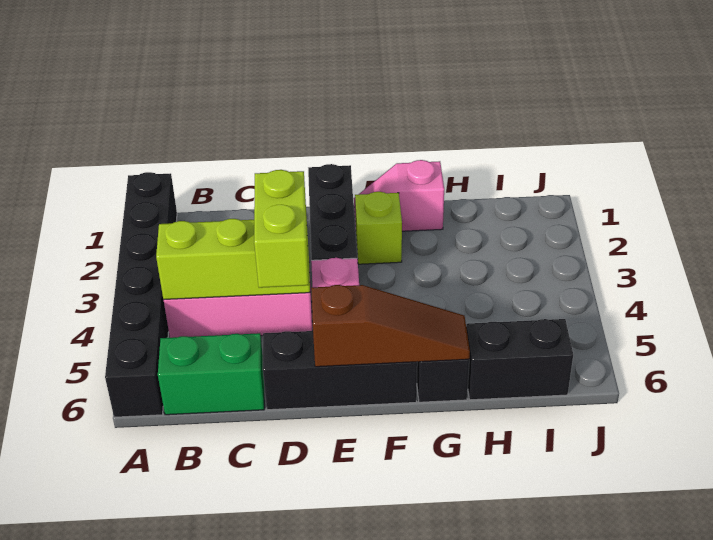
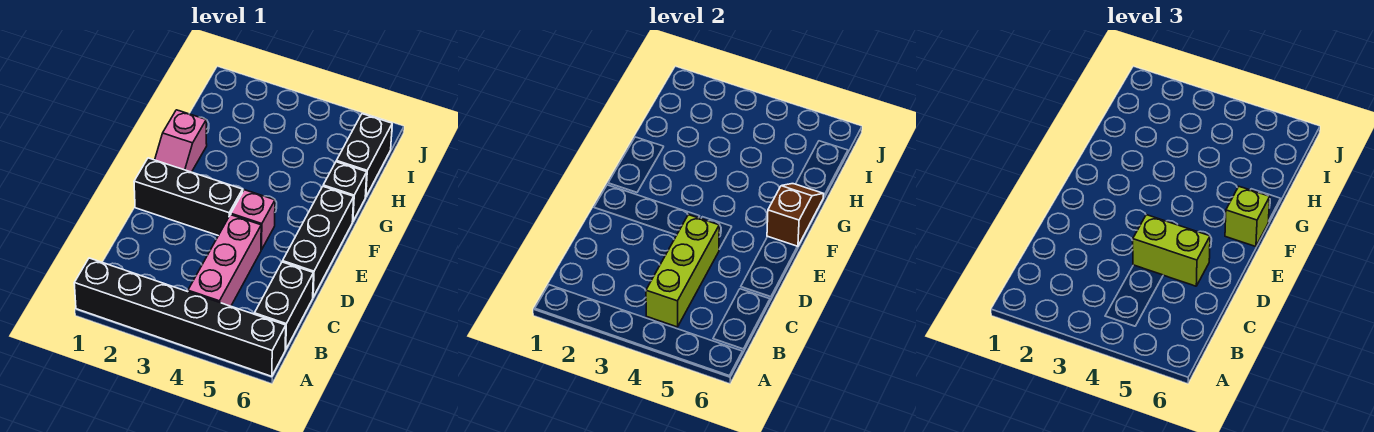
green brick B6:C6 level 1 -> black brick B6:C6 level 1
brown slope E6:G6 level 2 top E -> brown slope F6:G6 level 2 top F
lime brick F2 level 1 -> lime brick F6 level 3

